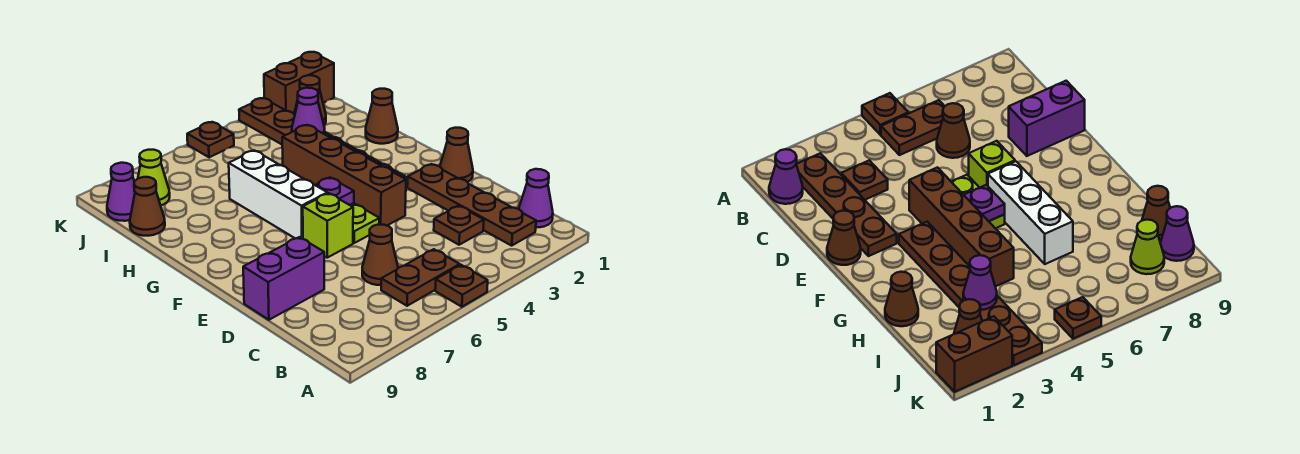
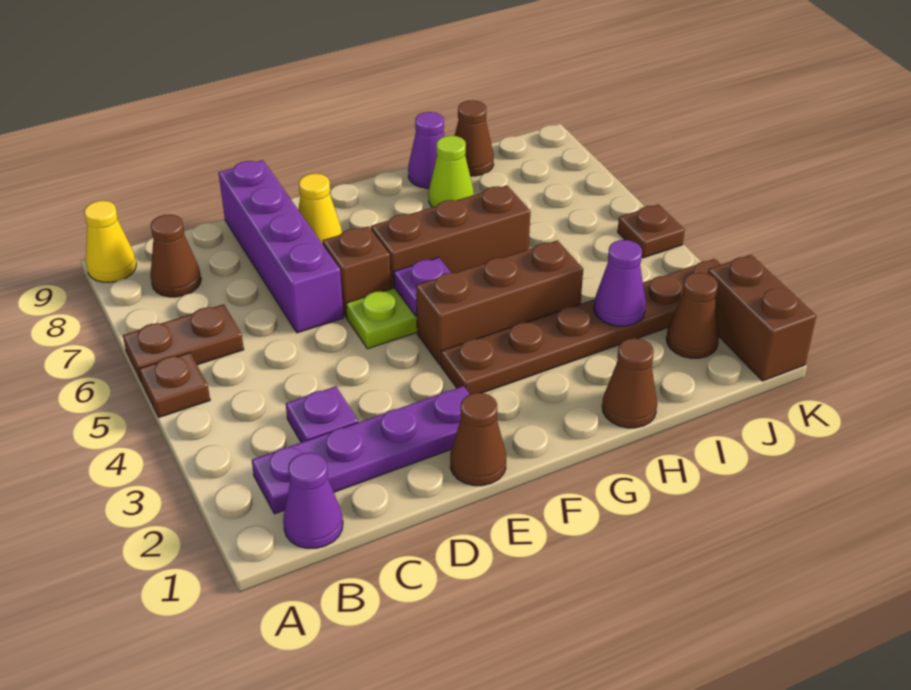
none -> yellow cone A9 level 1
brown plate B2:E2 level 1 -> purple plate B2:E2 level 1
brown plate B5:B6 level 1 -> brown plate A6:B6 level 1
brown plate C3 level 1 -> purple plate C3 level 1
brown cone C6 level 1 -> brown cone B8 level 1
purple brick D8:D9 level 1 -> purple brick D6:D9 level 1
brown brick E4:H4 level 1 -> brown brick F4:H4 level 1
lime brick E6 level 1 -> brown brick E6 level 1
none -> yellow cone E8 level 1
white brick F6:H6 level 1 -> brown brick F6:H6 level 1
lime cone J8 level 1 -> lime cone H8 level 1
purple cone J9 level 1 -> purple cone H9 level 1

